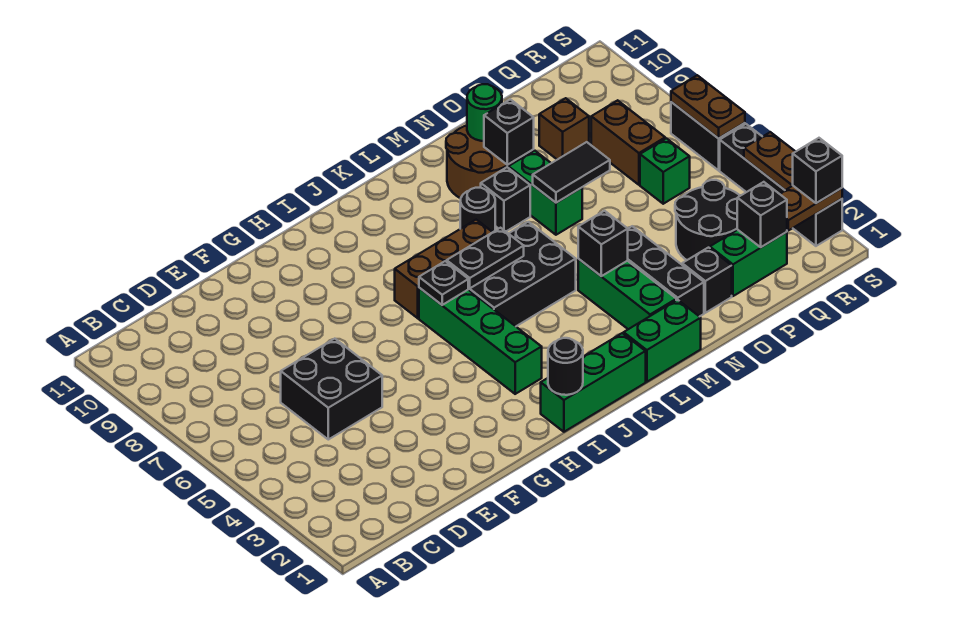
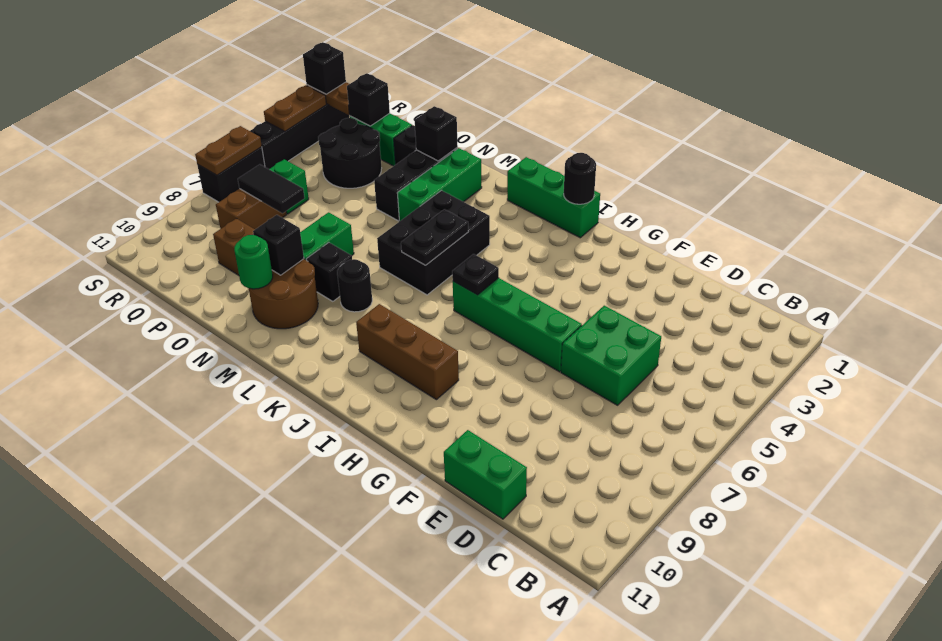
black brick D5:E6 level 1 -> green brick D5:E6 level 1
green brick I3:I6 level 1 -> green brick F6:I6 level 1
brown brick I7:K7 level 1 -> brown brick H9:J9 level 1
black brick J5:L6 level 1 -> black brick K4:L6 level 1
black plate J6:K6 level 2 -> black plate K5:K6 level 2
green brick L1:M1 level 1 -> green brick D11:E11 level 1
black brick M4 level 2 -> black brick N2 level 2
black tile N7:O7 level 2 -> black tile P7:Q7 level 2

